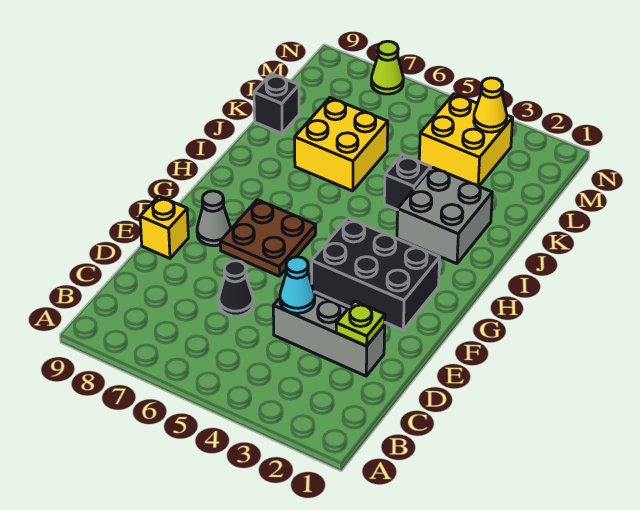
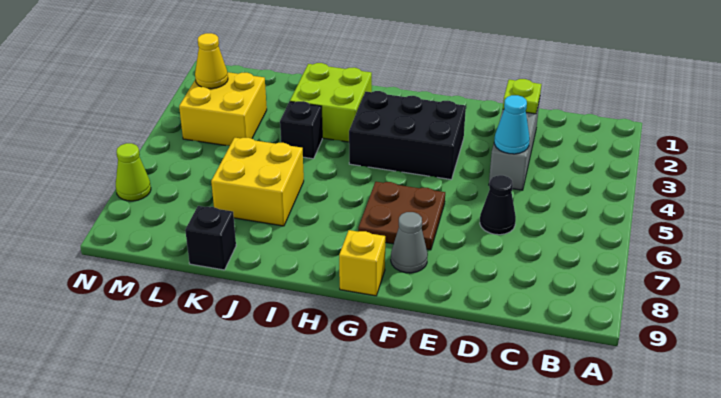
yellow brick E9 level 1 -> yellow brick G9 level 1
black brick F2:G4 level 1 -> black brick F3:H4 level 1
grey brick I2:J3 level 1 -> lime brick I2:J3 level 1

